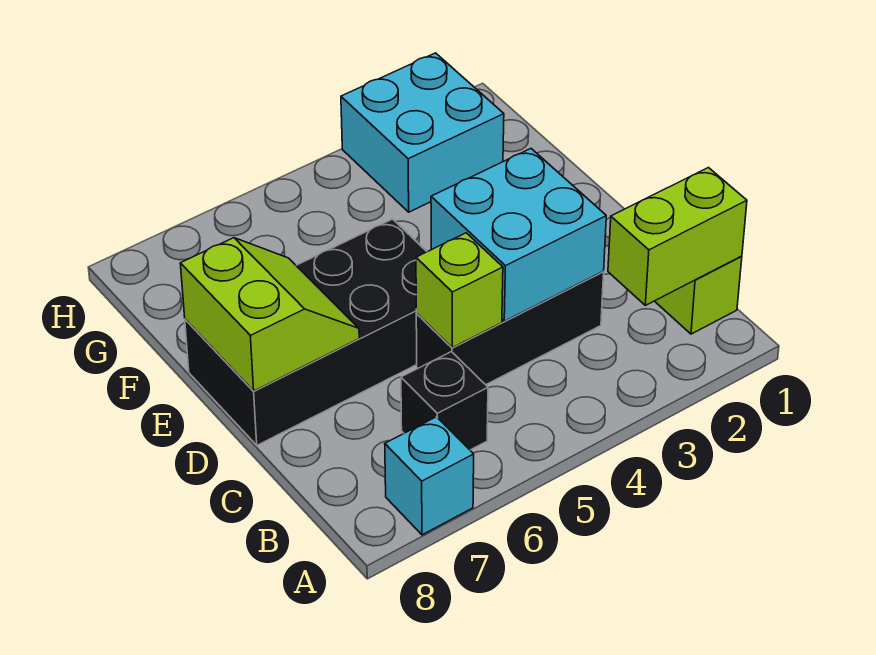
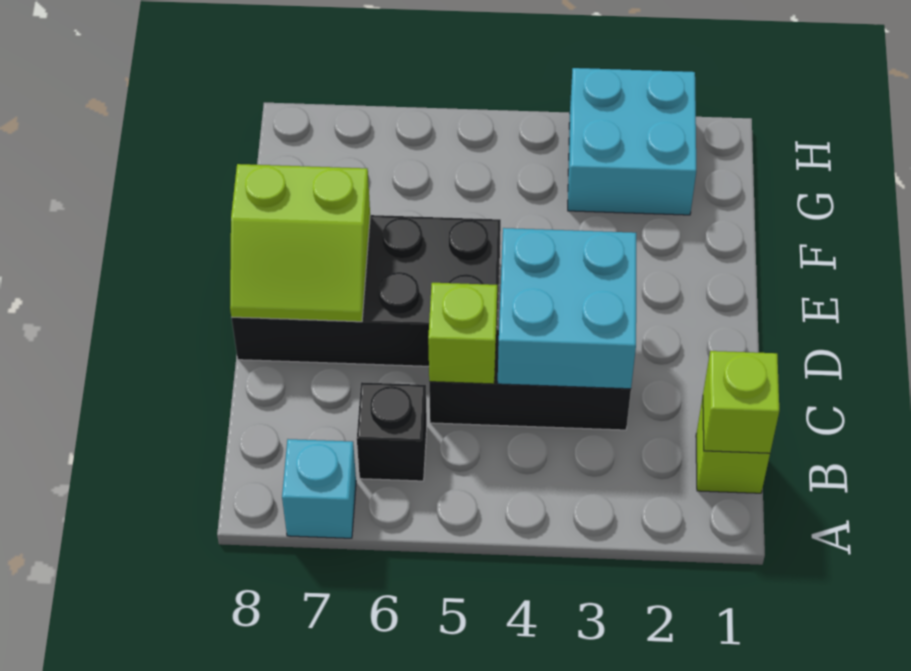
lime brick B1:B2 level 2 -> lime brick B1 level 2
lime slope D7:E8 level 2 top 8 -> lime slope D7:E8 level 2 top E

